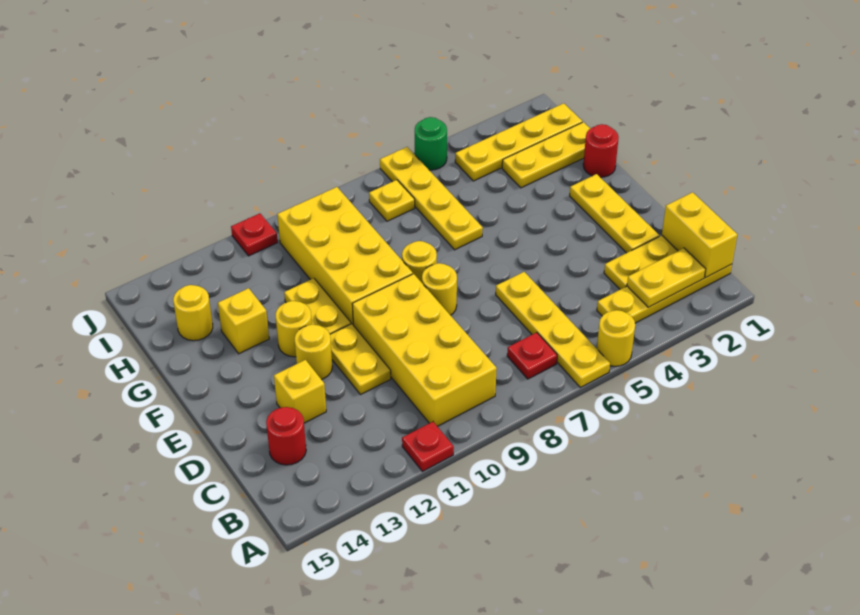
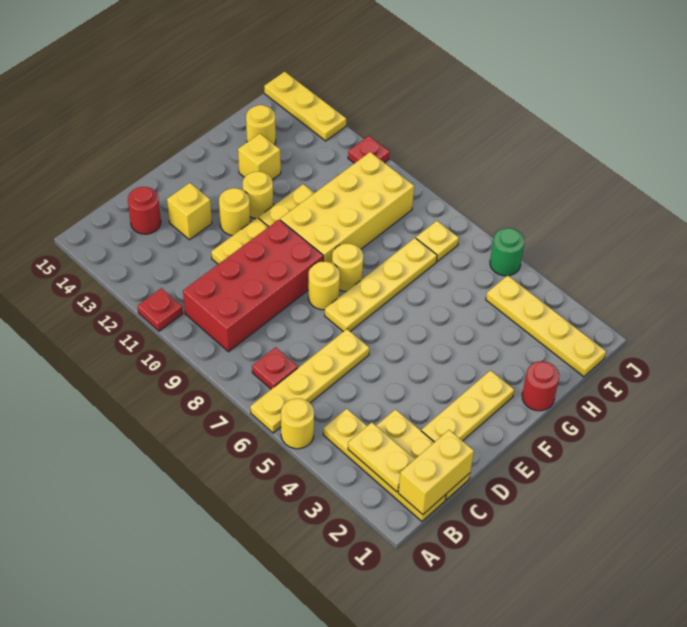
yellow brick B9:E10 level 1 -> red brick B9:E10 level 1
yellow plate G6:J6 level 1 -> yellow plate E7:H7 level 1
yellow plate H1:H3 level 1 -> yellow plate J13:J15 level 1

